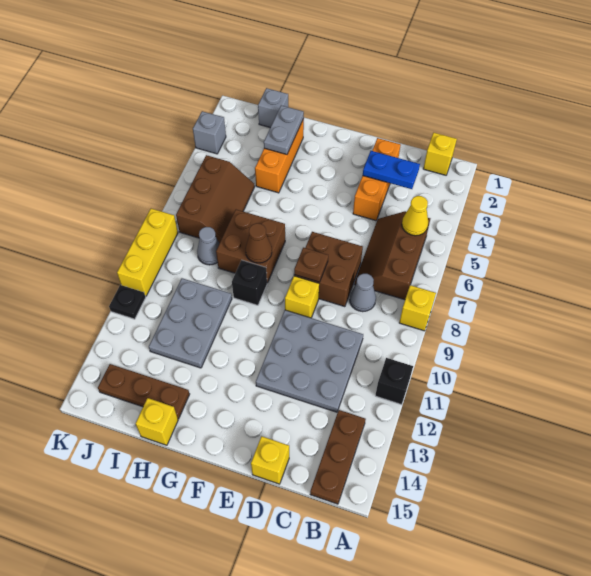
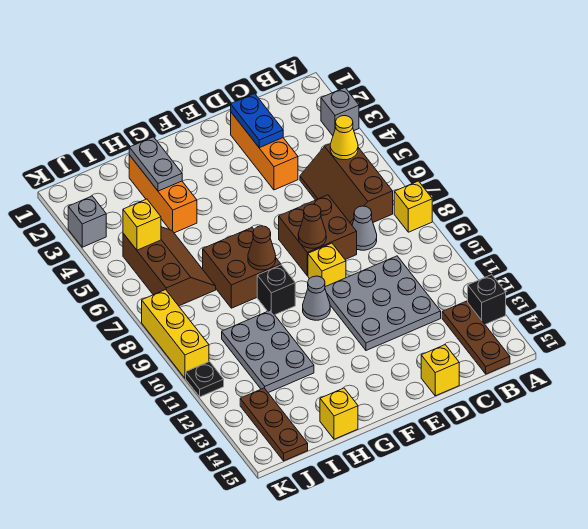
black brick A11 level 1 -> black brick A13 level 1
yellow brick B1 level 1 -> yellow brick J5 level 2
blue plate C3:D3 level 2 -> blue plate D2:D3 level 2
brown plate E8 level 2 -> brown cone E8 level 2
brown plate H14:J14 level 1 -> brown plate J13:J15 level 1
grey brick I1 level 1 -> grey brick A3 level 1
grey cone I8 level 1 -> grey cone F10 level 1

